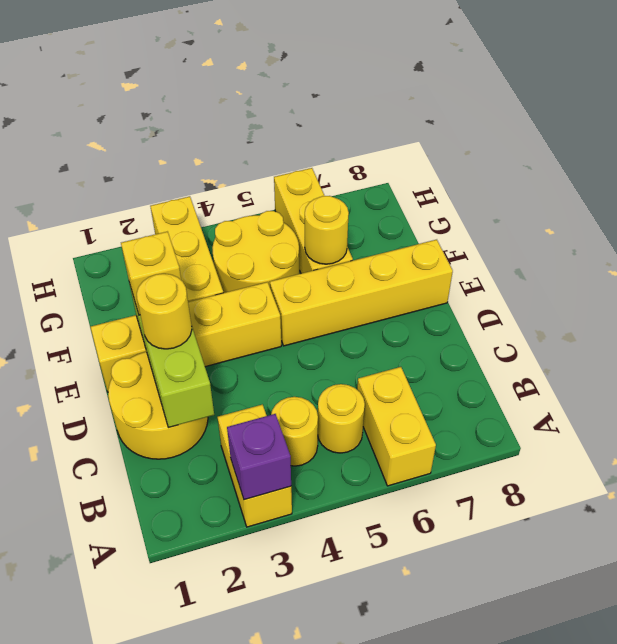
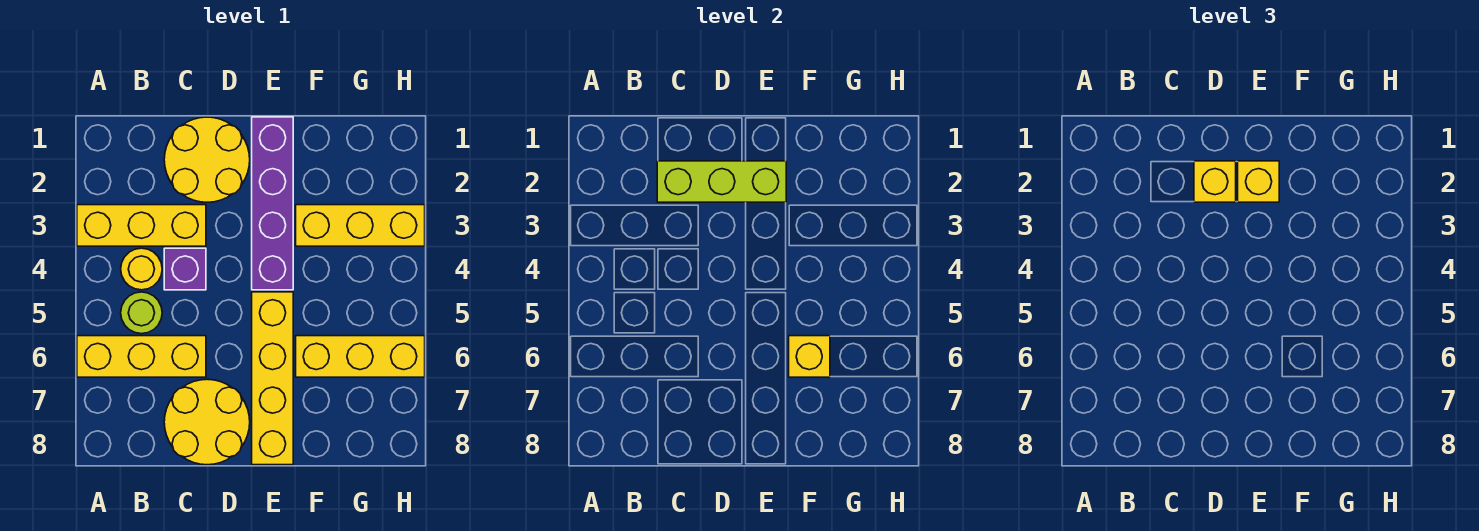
yellow brick A3:B3 level 1 -> yellow brick A3:C3 level 1
purple brick A3 level 2 -> purple brick C4 level 1
yellow brick A6:B6 level 1 -> yellow brick A6:C6 level 1
yellow round brick B5 level 1 -> lime round brick B5 level 1
yellow round brick D2 level 3 -> yellow brick D2 level 3
yellow brick E1:E4 level 1 -> purple brick E1:E4 level 1
yellow round brick F4:G5 level 1 -> yellow round brick C7:D8 level 1
yellow round brick F6 level 2 -> yellow brick F6 level 2

